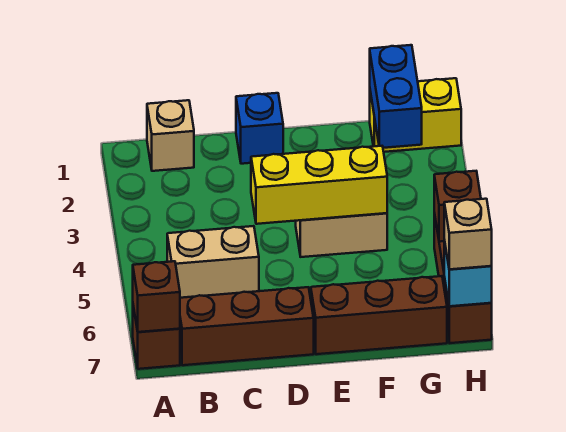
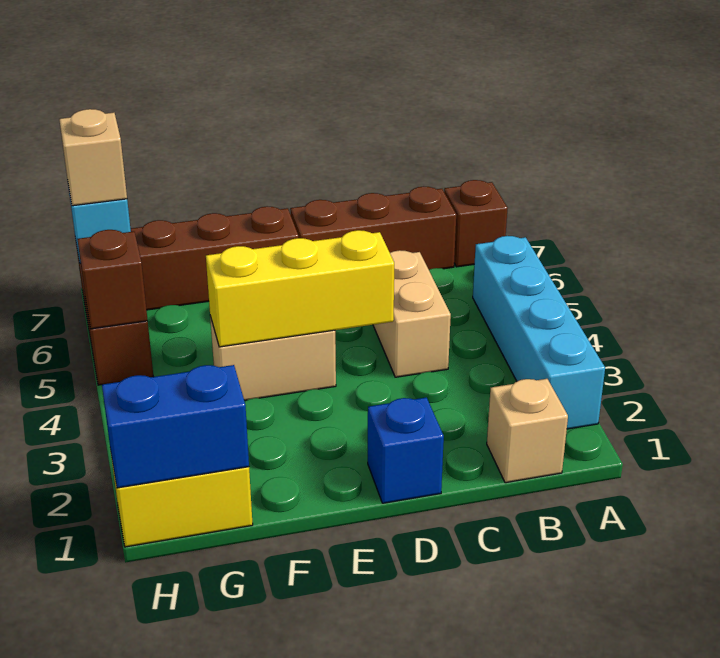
none -> cyan brick A2:A5 level 1
brown brick A7 level 2 -> none
tan brick B5:C5 level 1 -> tan brick C4:C5 level 1
blue brick G1:G2 level 2 -> blue brick G1:H1 level 2

